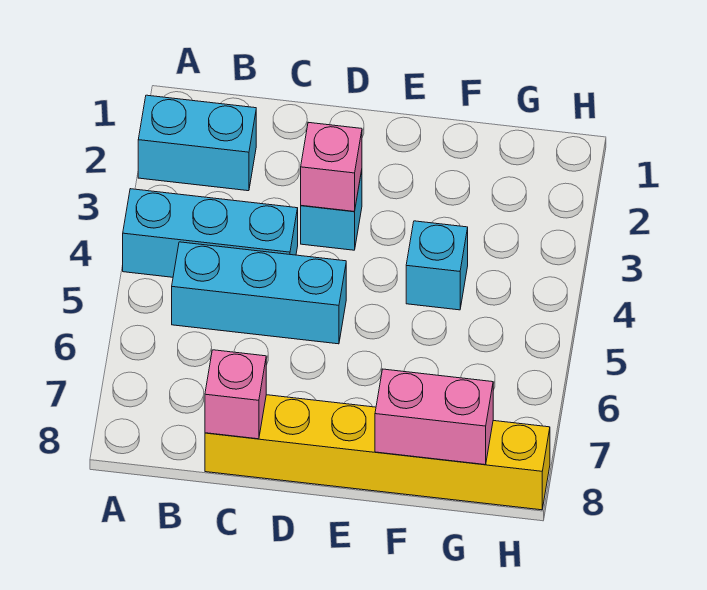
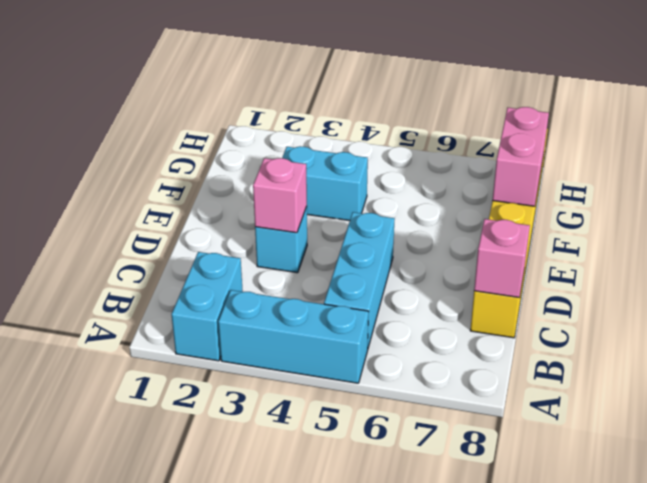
cyan brick A4:C4 level 1 -> cyan brick A3:A5 level 1
cyan brick F4 level 1 -> cyan brick F3:F4 level 1

